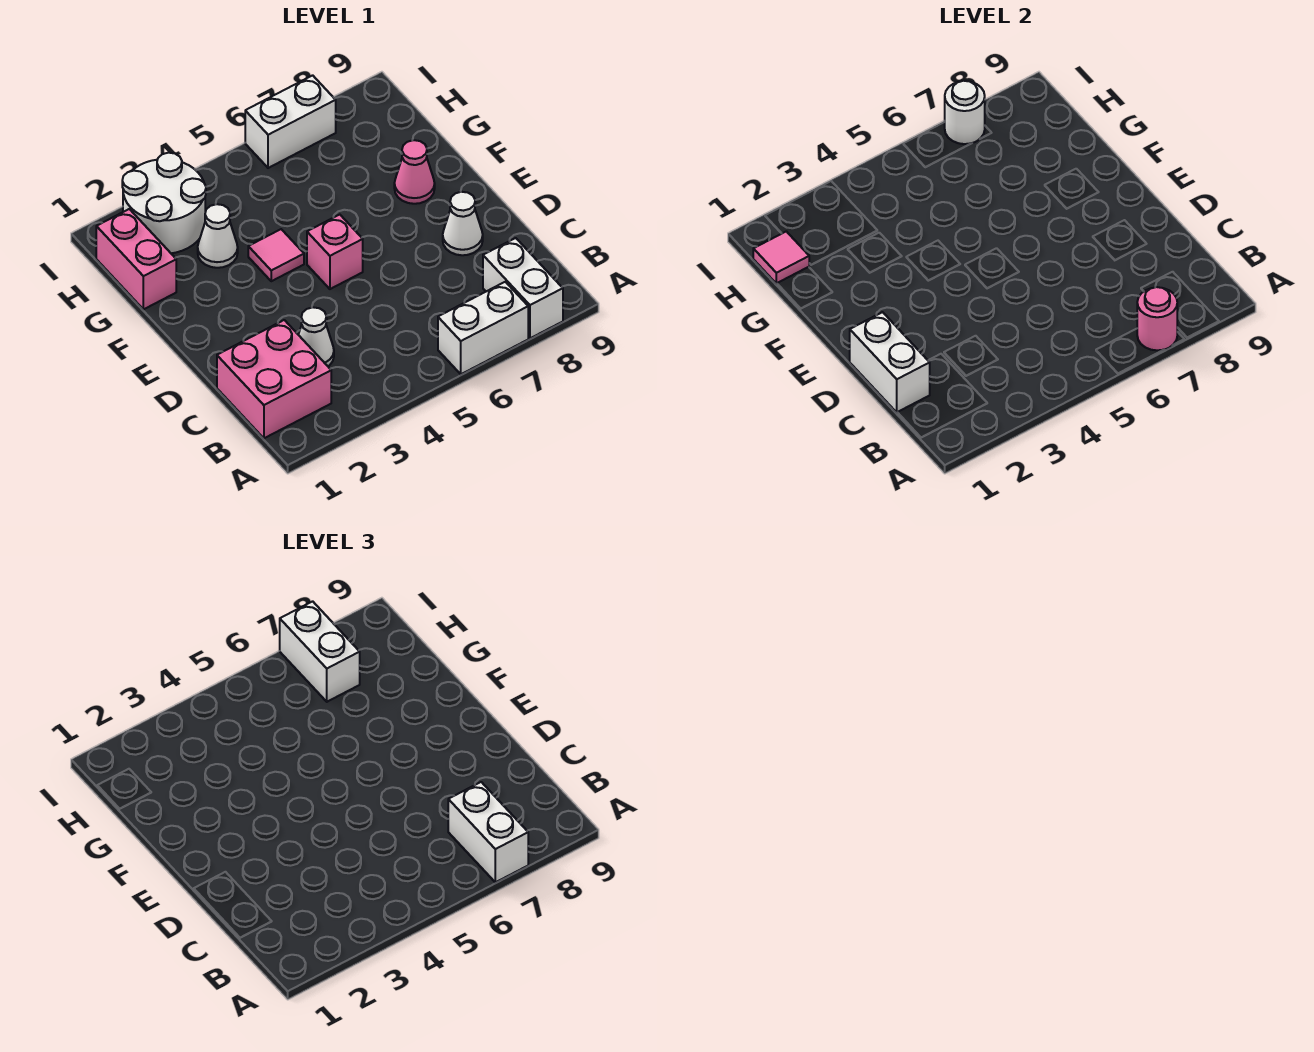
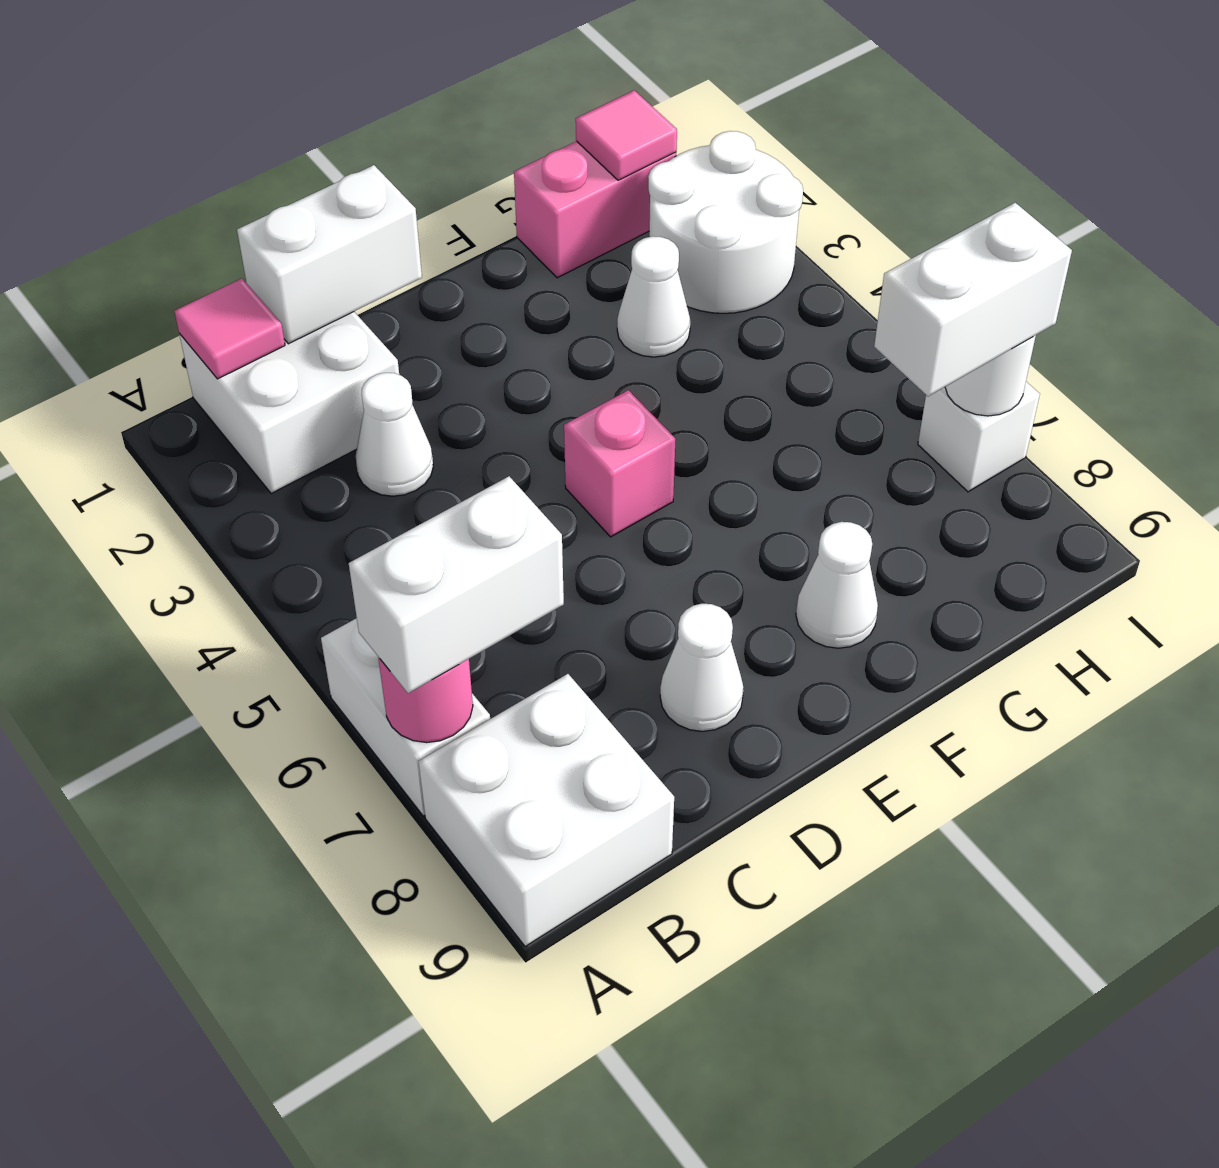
white brick A8:B8 level 1 -> white brick A8:B9 level 1
pink brick B1:C2 level 1 -> white brick B1:C2 level 1
pink tile F4 level 1 -> pink tile B1 level 2
pink cone F8 level 1 -> white cone F8 level 1
white brick I6:I7 level 1 -> white brick I7 level 1

